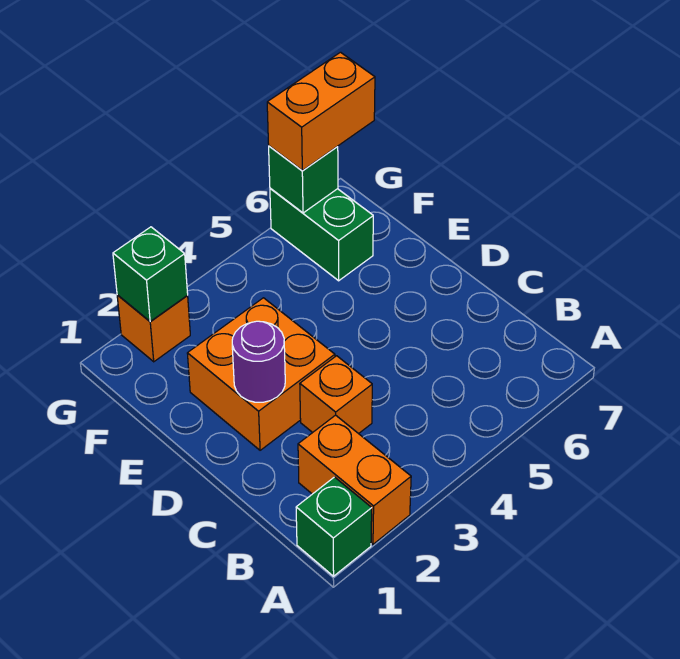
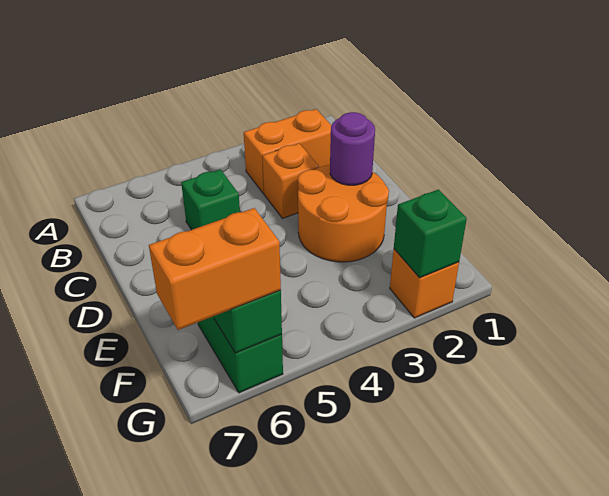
green brick A1 level 1 -> green brick C5 level 1
orange brick A2:B2 level 1 -> orange brick B2:B3 level 1
orange brick D2:E3 level 1 -> orange round brick D2:E3 level 1

